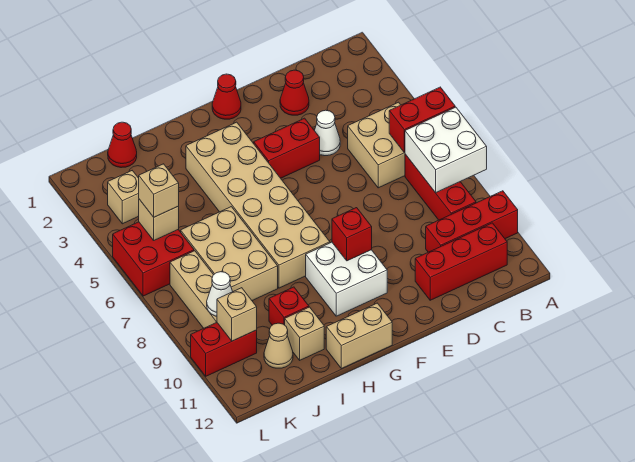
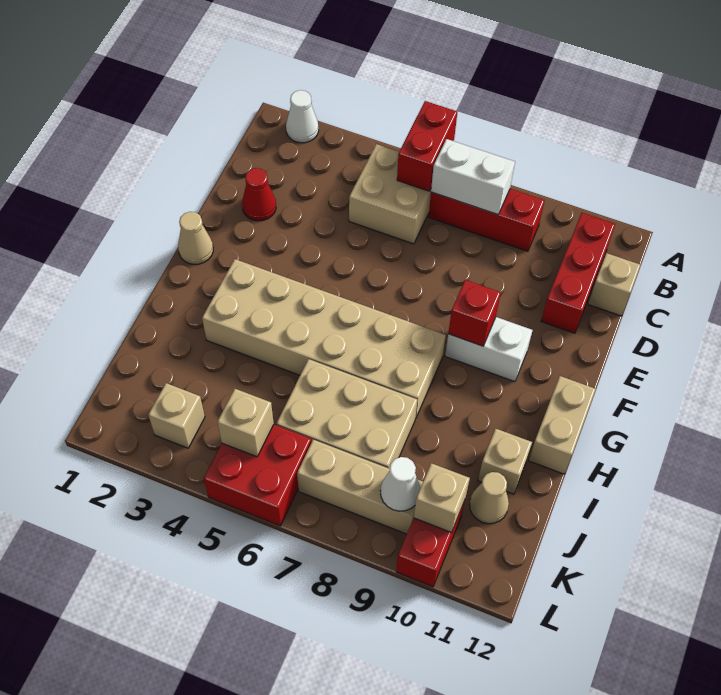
white brick A7:B8 level 2 -> white brick B7:B8 level 2
red brick A10:C10 level 1 -> none
white cone D4 level 1 -> white cone A2 level 1
red brick E4:F4 level 1 -> none
red cone F1 level 1 -> tan cone F1 level 1
white brick F9:G10 level 1 -> white brick F9:F10 level 1
red brick I10 level 1 -> none
red cone J1 level 1 -> none
tan brick K5 level 3 -> tan brick C12 level 1

